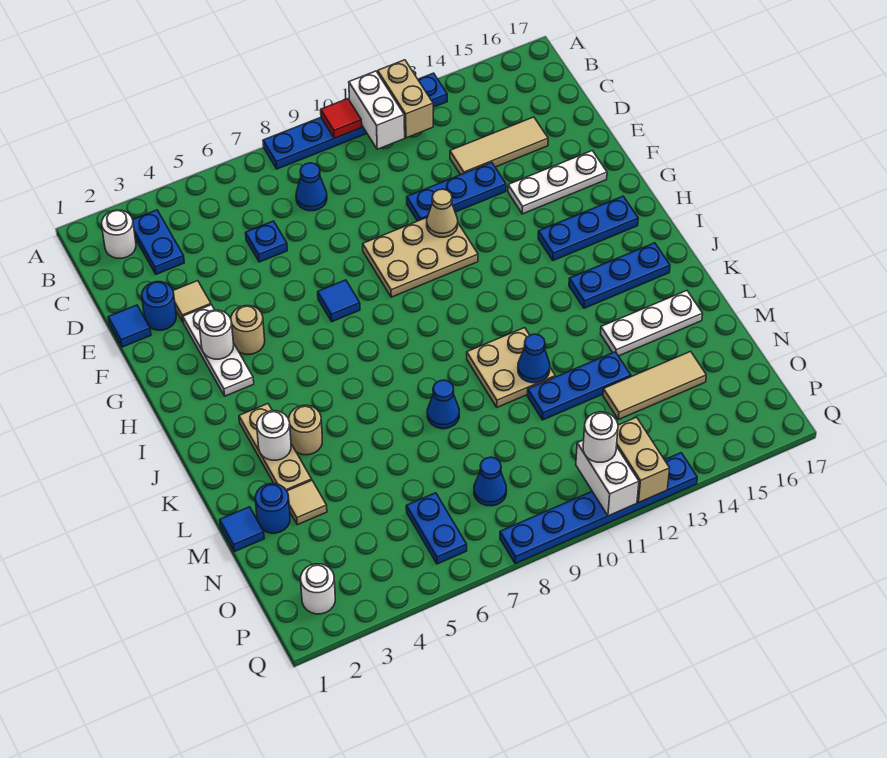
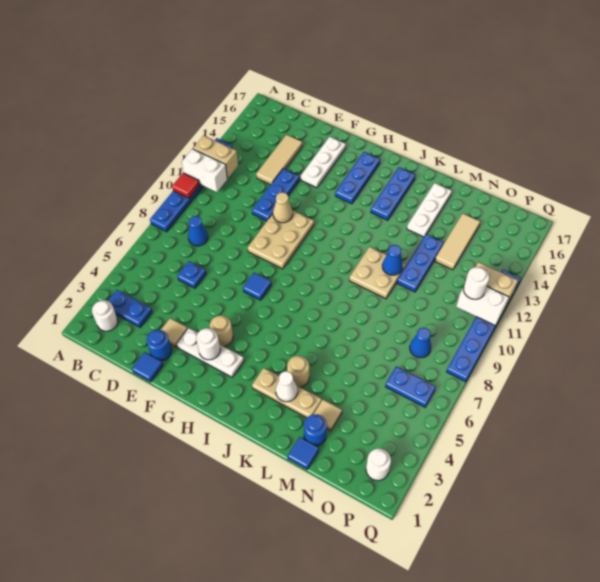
white round brick K3 level 2 -> white cone K3 level 2
blue cone L8 level 1 -> none

